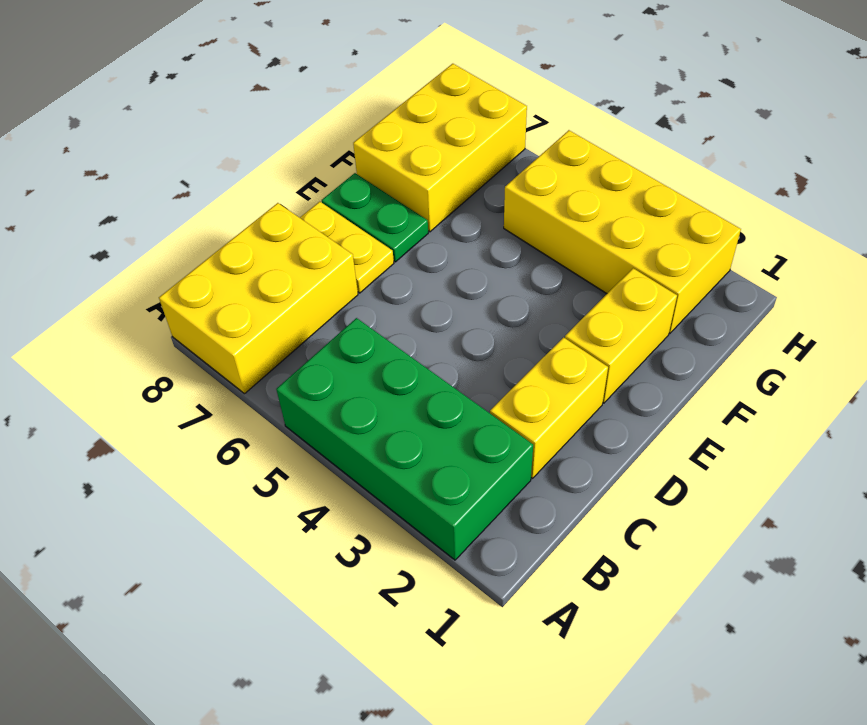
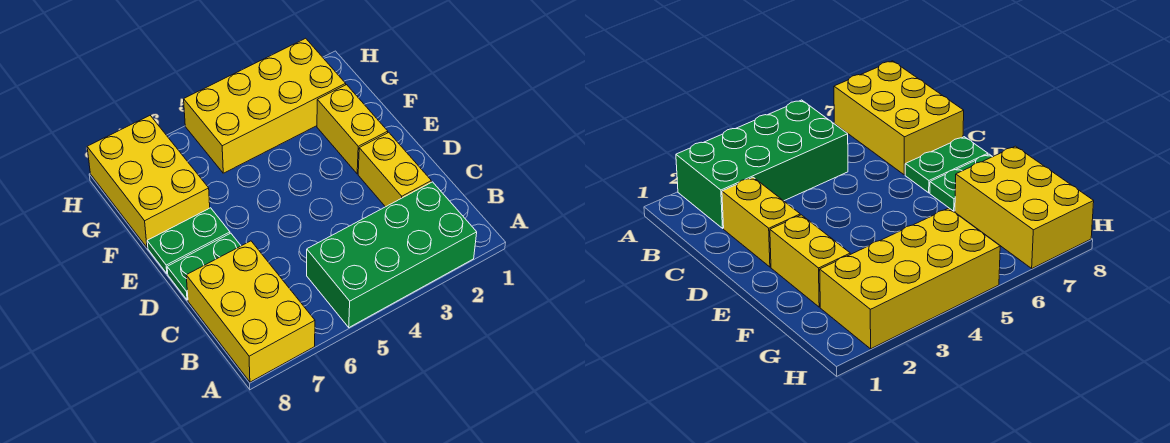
yellow plate D7:D8 level 1 -> green plate D7:D8 level 1

